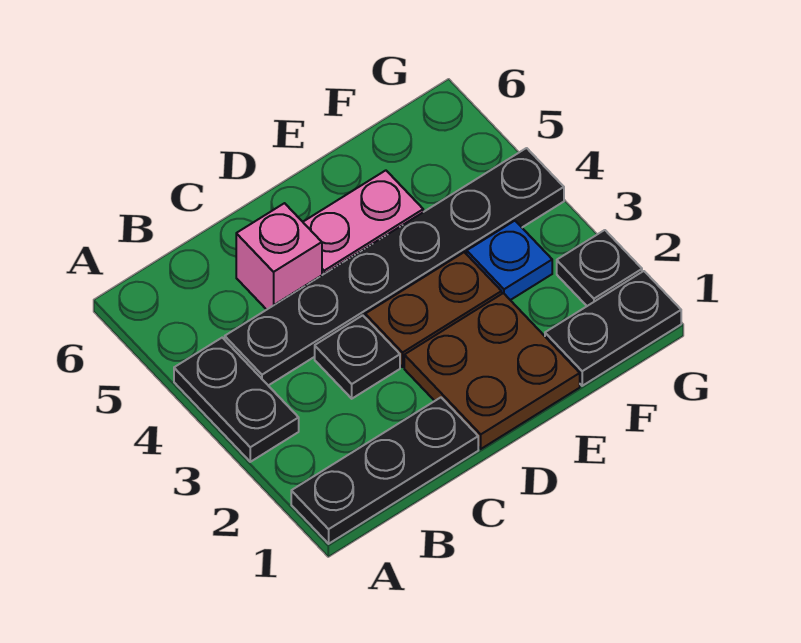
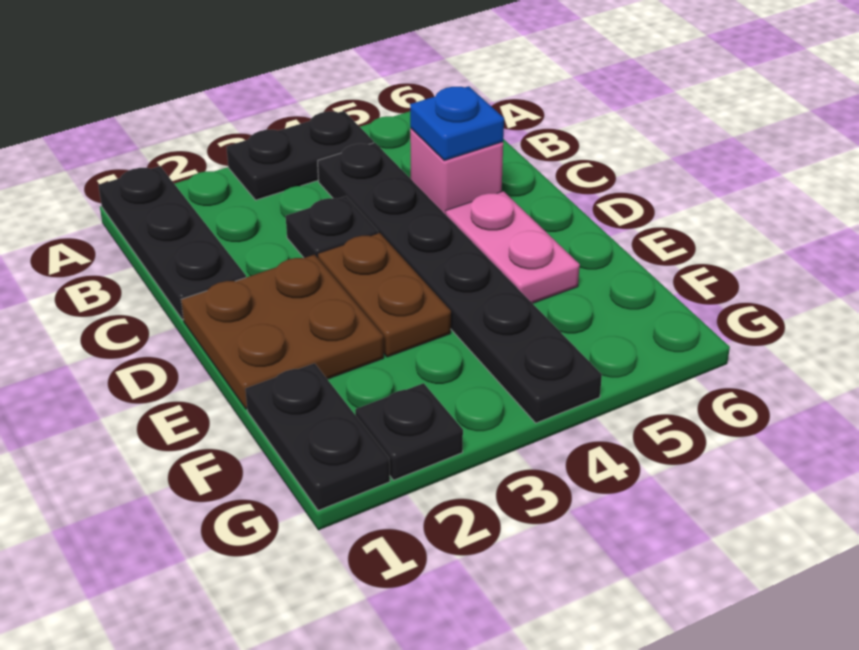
blue plate F3 level 1 -> blue plate C5 level 2

